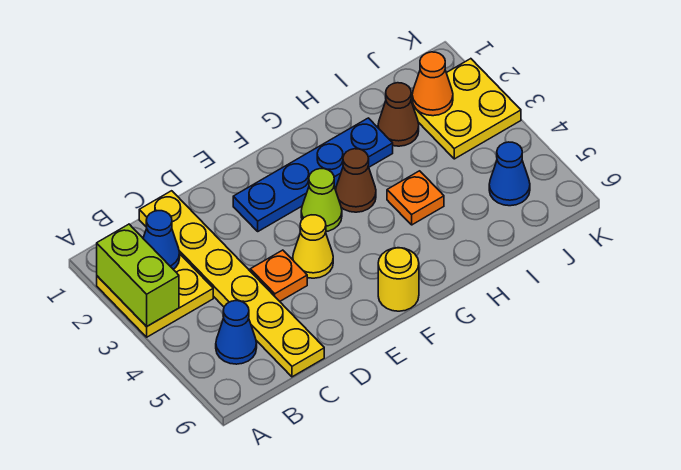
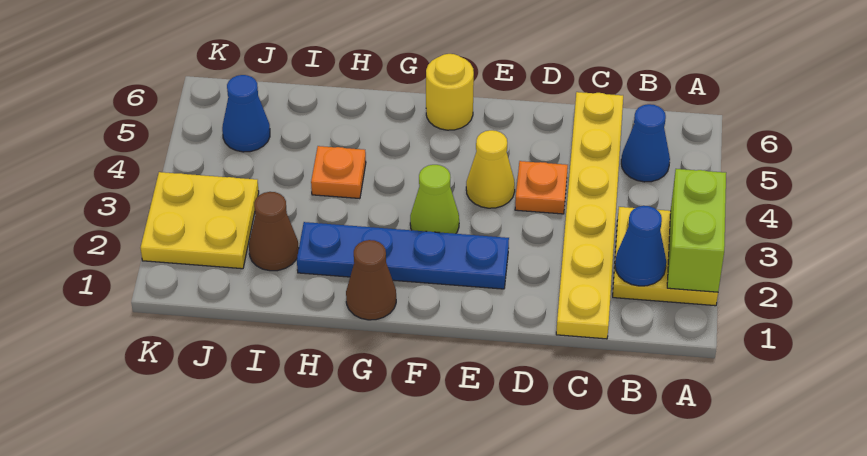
brown cone G3 level 1 -> brown cone G1 level 1
orange cone J2 level 2 -> none

